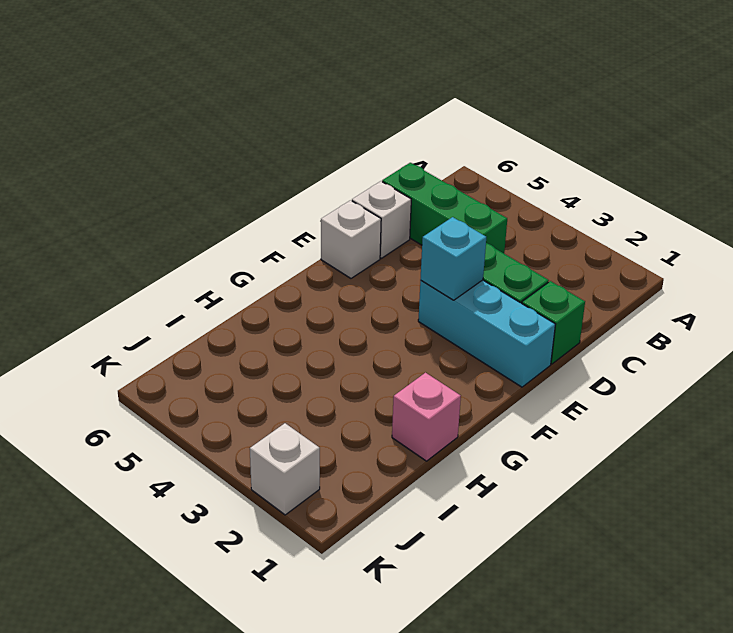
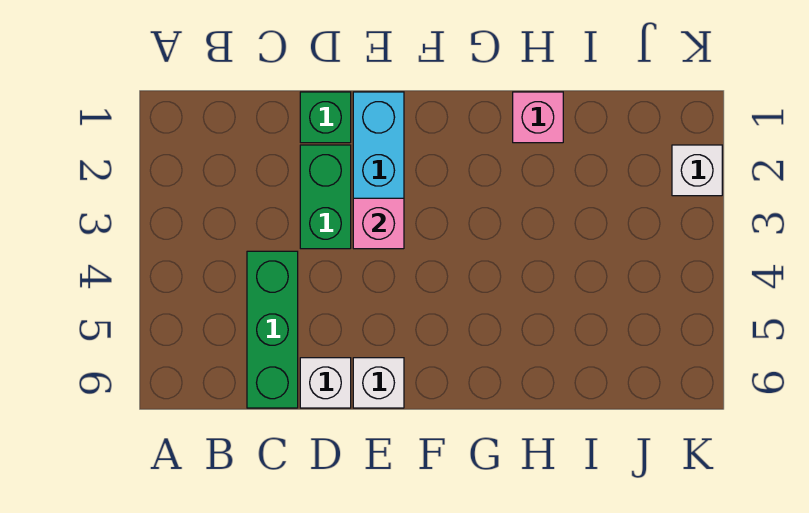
cyan brick E3 level 2 -> pink brick E3 level 2

